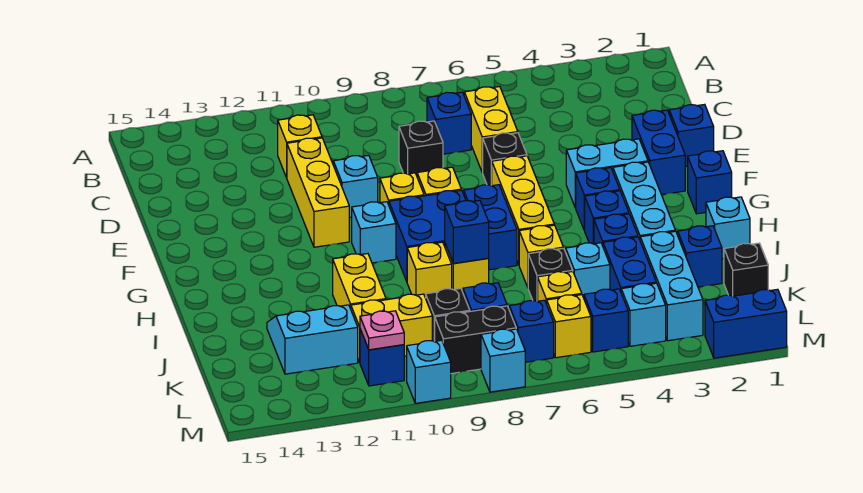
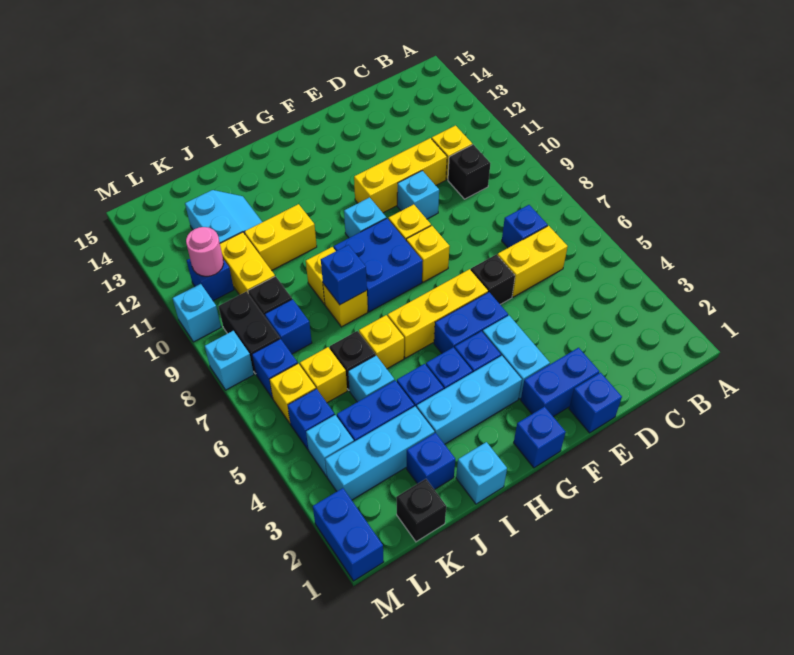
black brick D8 level 1 -> black brick C10 level 1
blue brick G7:H7 level 1 -> blue brick F5:G5 level 1
pink plate L11 level 2 -> pink round brick L11 level 2

